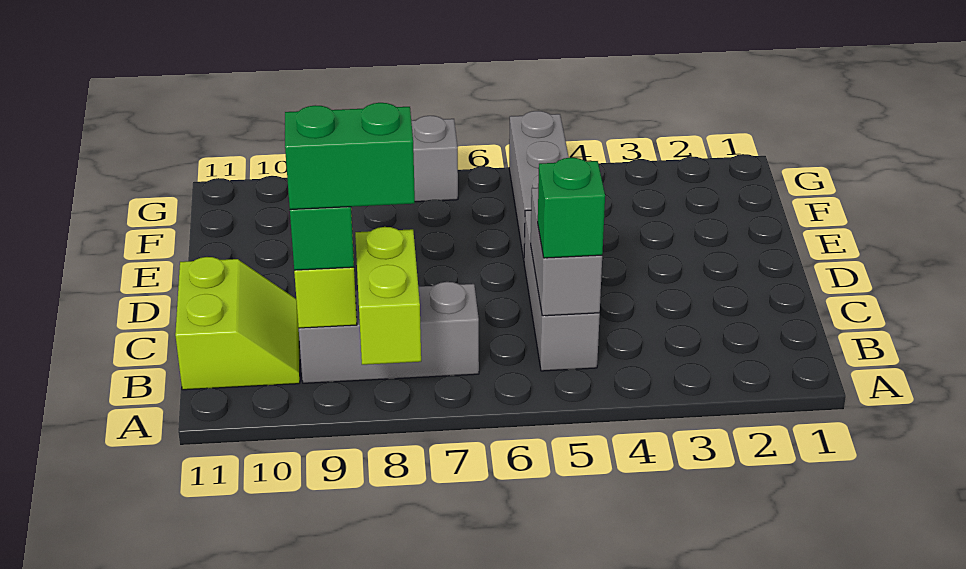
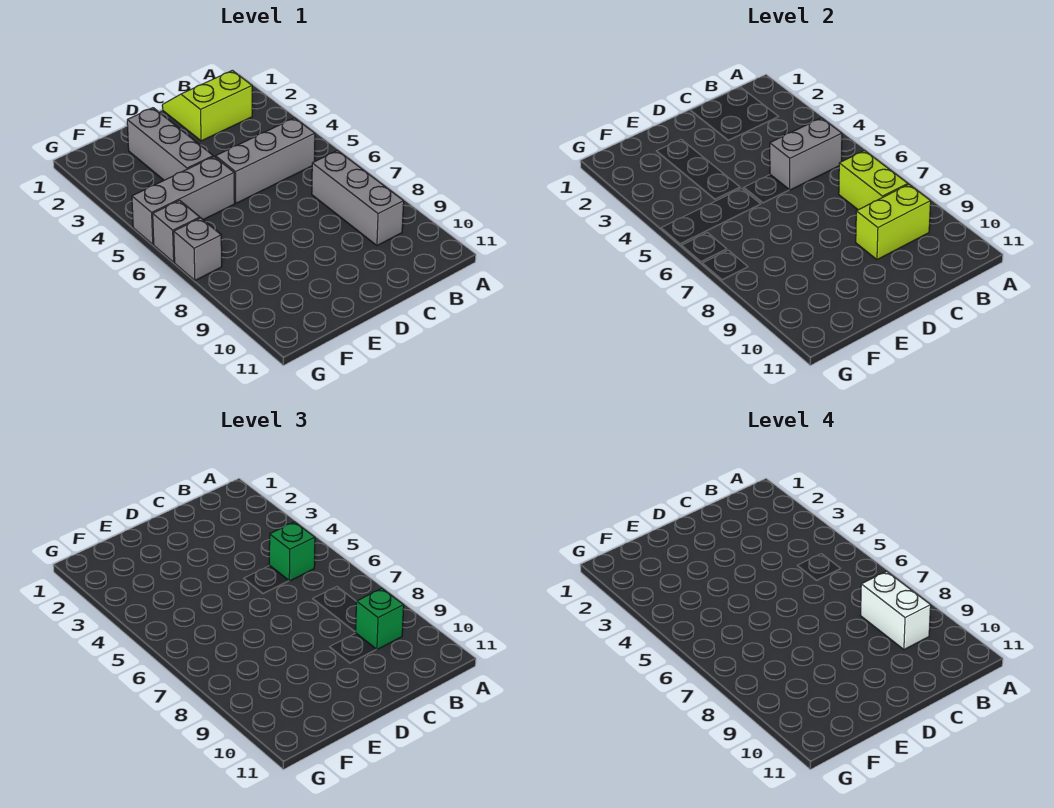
lime brick A8:B8 level 2 -> lime brick B7:B8 level 2
green brick B8:B9 level 4 -> white brick B8:B9 level 4
lime slope B10:C11 level 1 top 11 -> lime slope B1:C2 level 1 top 2
none -> grey brick E2:E4 level 1
none -> grey brick G6 level 1

